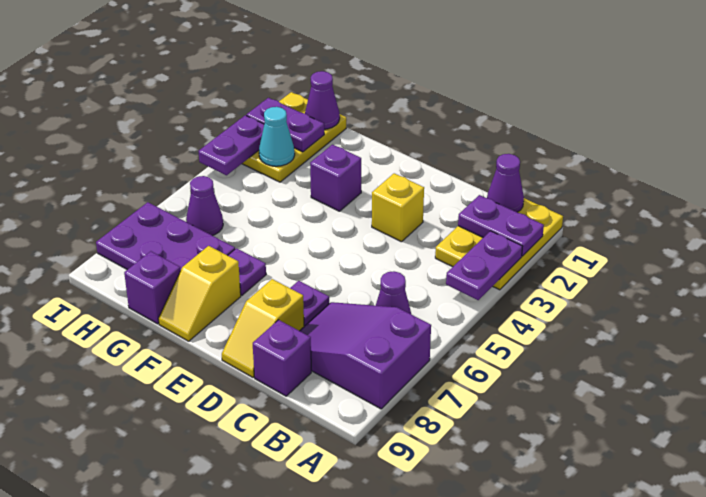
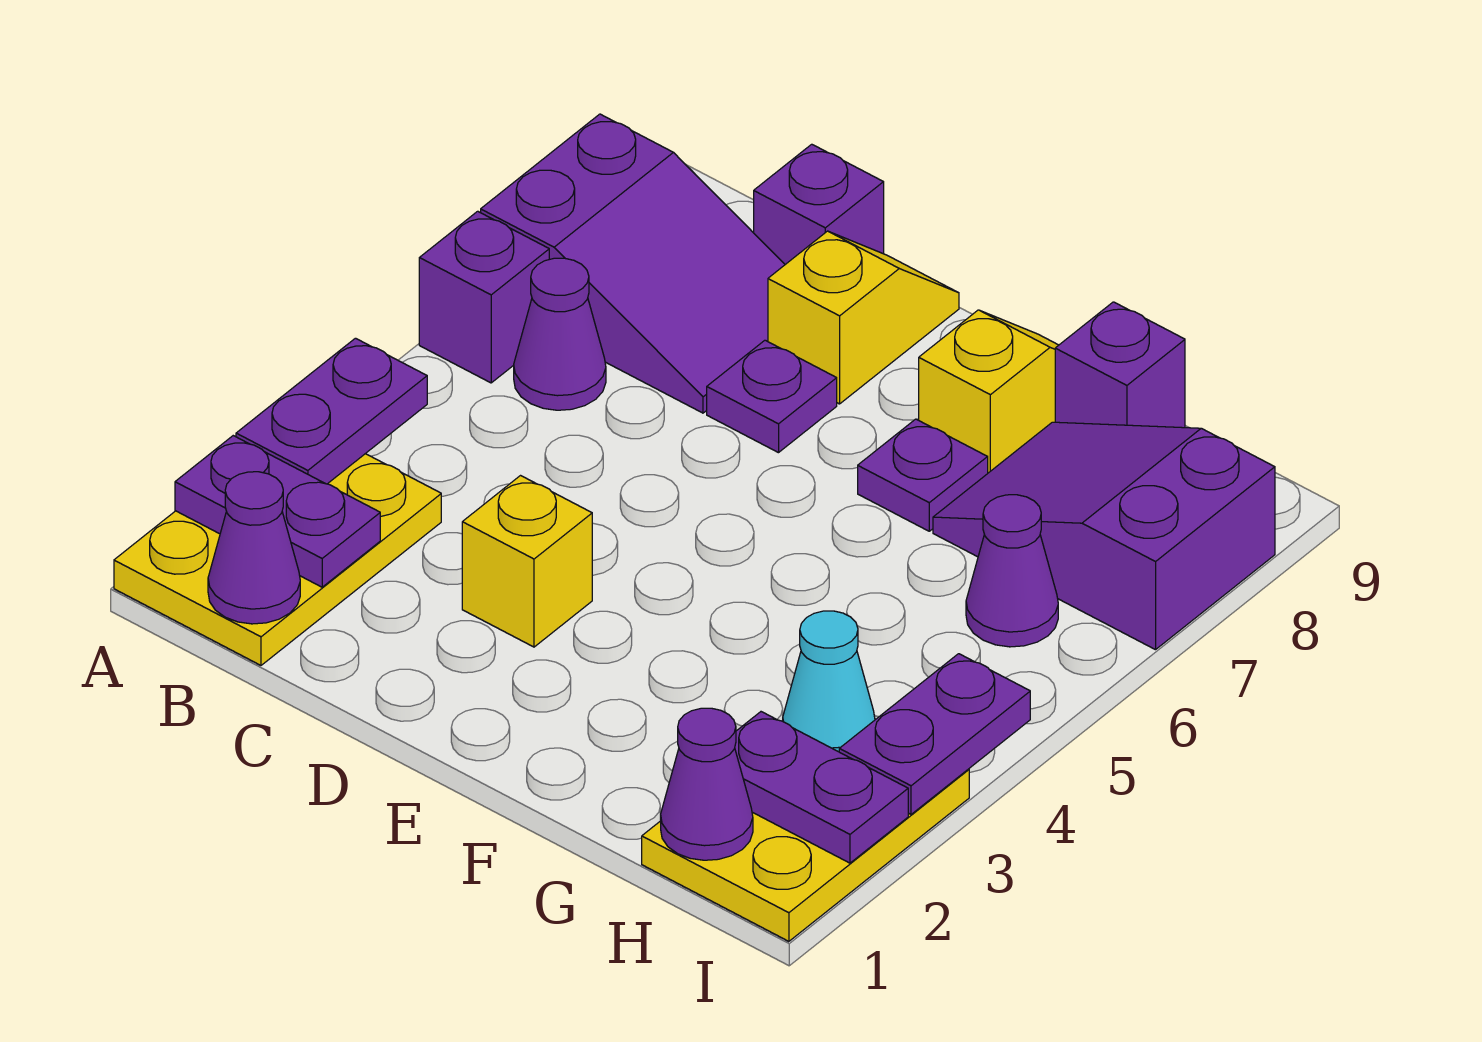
purple brick F3 level 1 -> purple brick A6 level 1
purple plate G7:I8 level 1 -> purple slope G7:I8 level 1 top I

